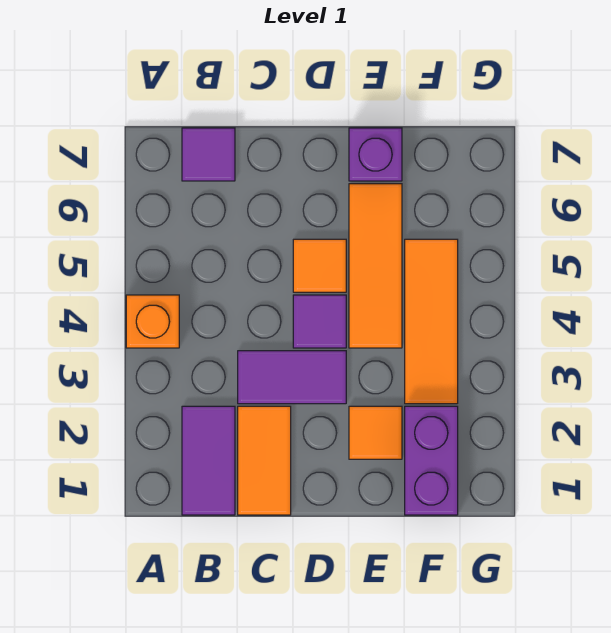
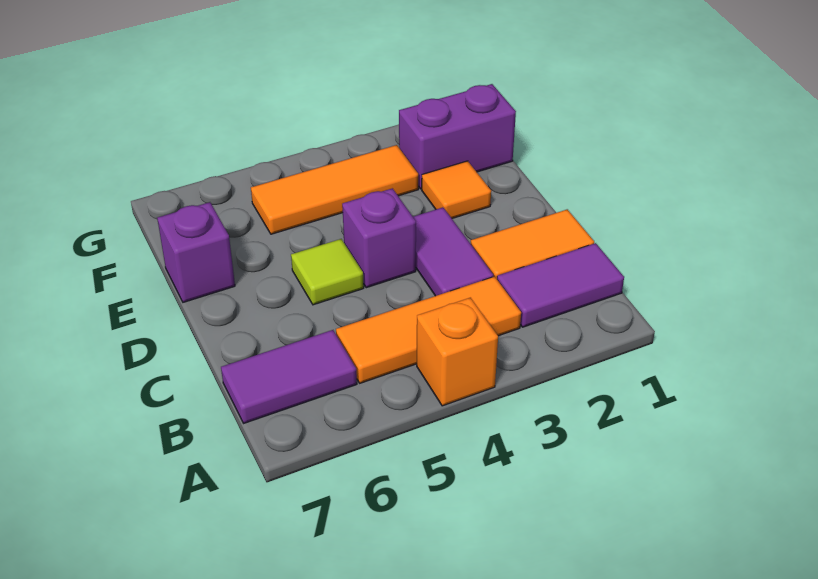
purple tile B7 level 1 -> purple tile B6:B7 level 1
purple tile D4 level 1 -> purple brick D4 level 1
orange tile D5 level 1 -> lime tile D5 level 1
orange tile E4:E6 level 1 -> orange tile B3:B5 level 1

